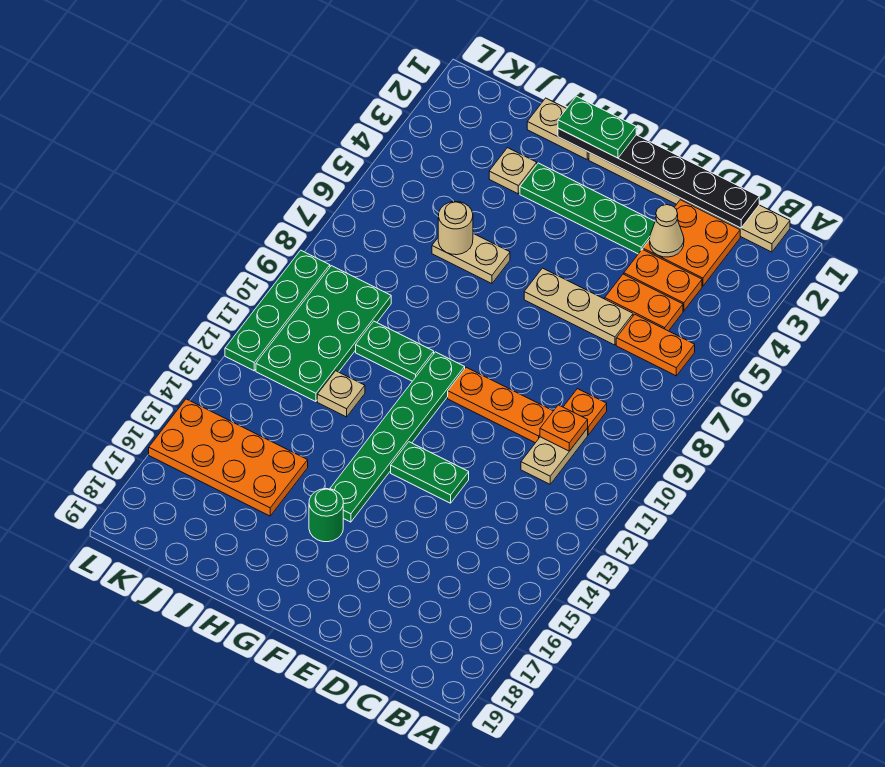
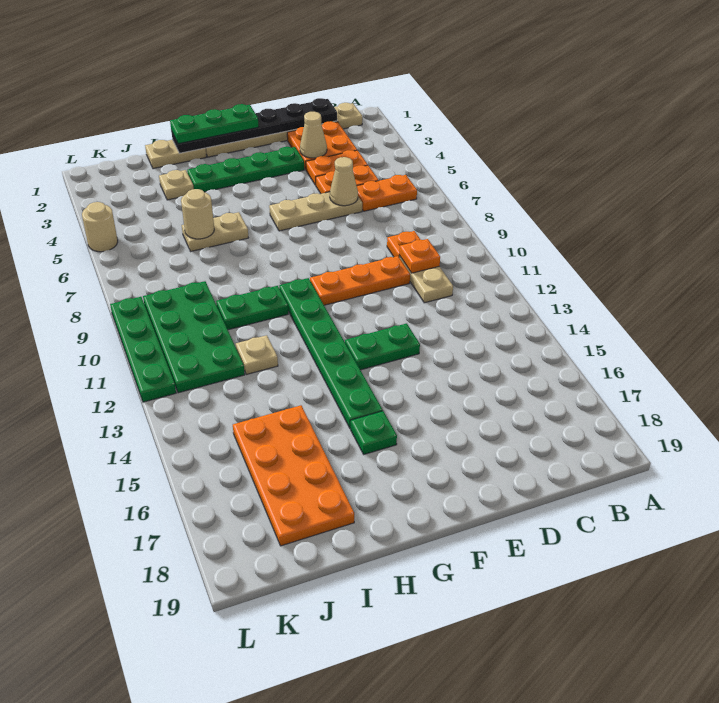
none -> tan cone D6 level 2
green plate G1:H1 level 3 -> green plate F1:H1 level 3
green round brick G16 level 1 -> green plate G16 level 1
orange plate I15:L16 level 1 -> orange plate I15:J18 level 1
none -> tan round brick L5 level 1

